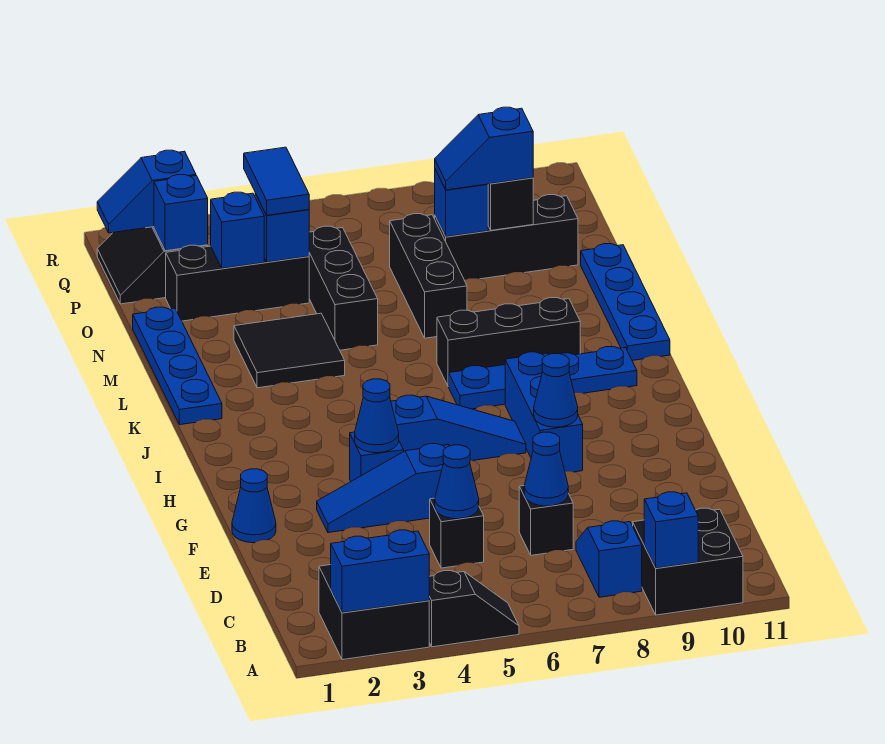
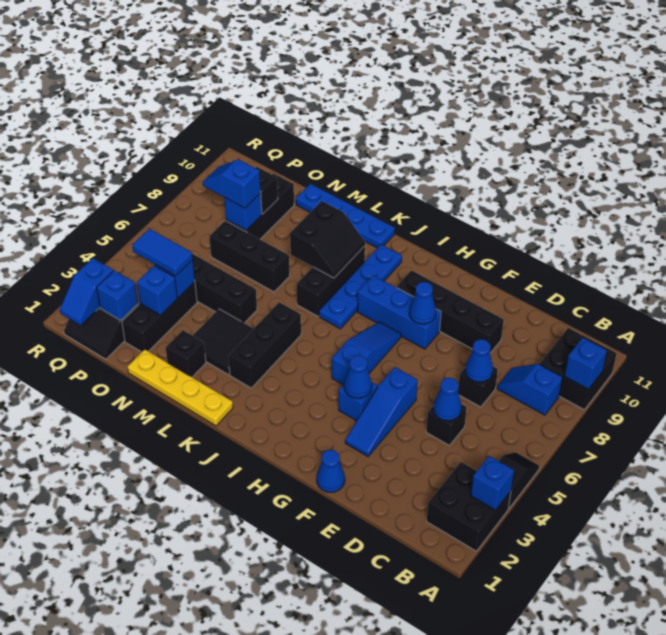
blue brick A2:A3 level 2 -> blue brick A3 level 2
none -> black brick E9:H9 level 1
blue plate K1:N1 level 1 -> yellow plate K1:N1 level 1
none -> black brick K3:K5 level 1
none -> black slope K8:L9 level 2 top L
none -> black brick M2 level 1
blue slope O8:O9 level 3 top 9 -> blue slope O8:P8 level 3 top O

